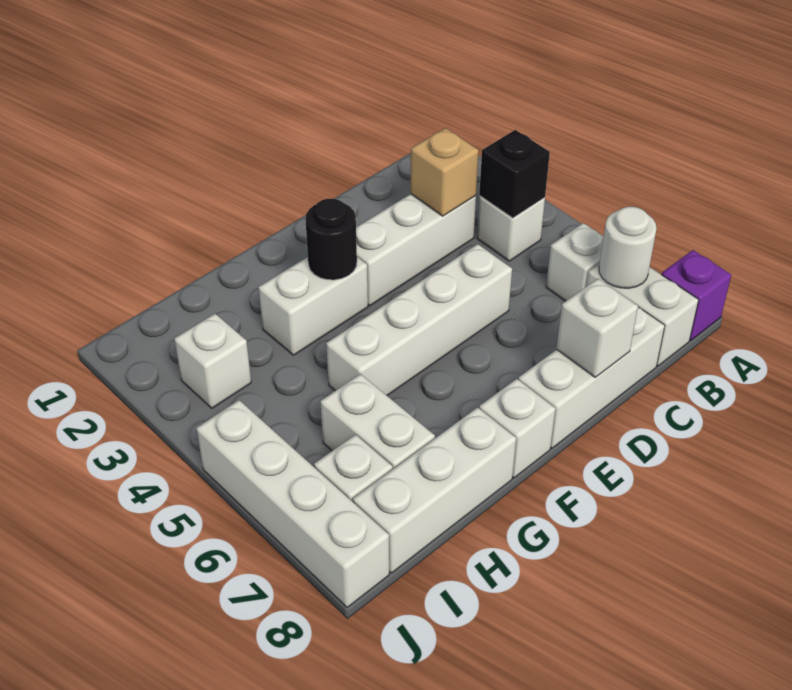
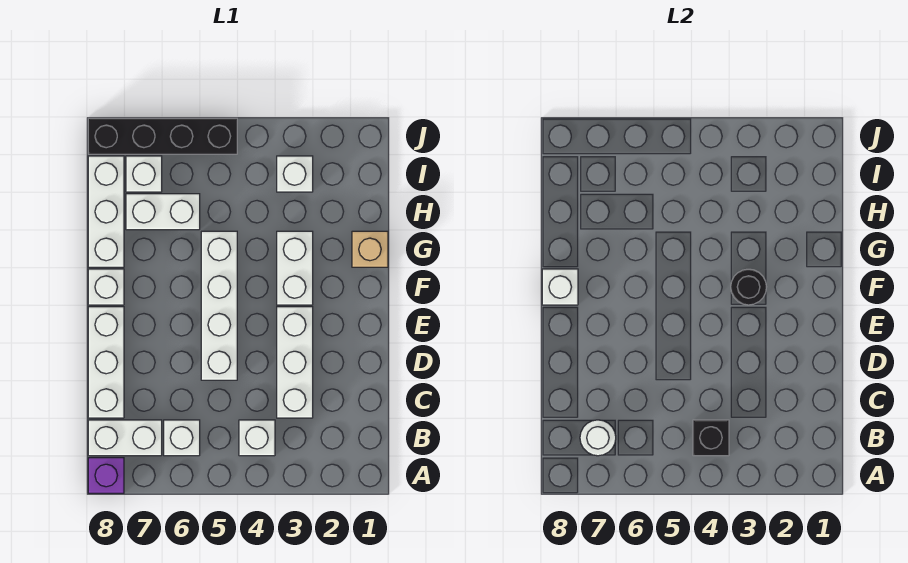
tan brick C3 level 2 -> tan brick G1 level 1
white brick D8 level 2 -> white brick F8 level 2
white brick J5:J8 level 1 -> black brick J5:J8 level 1

